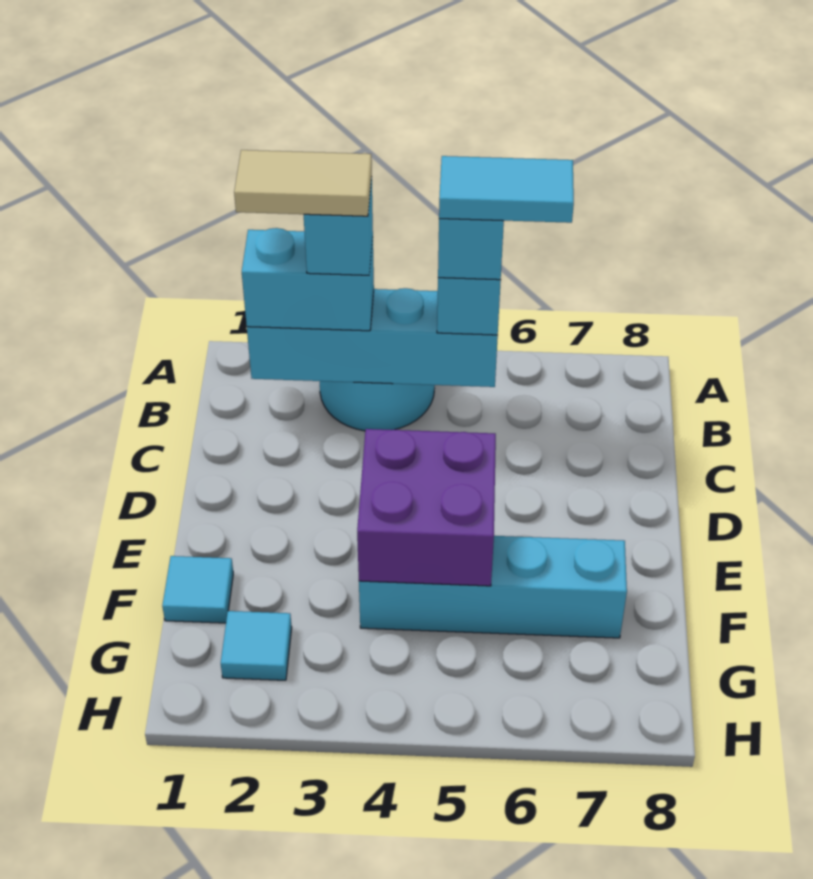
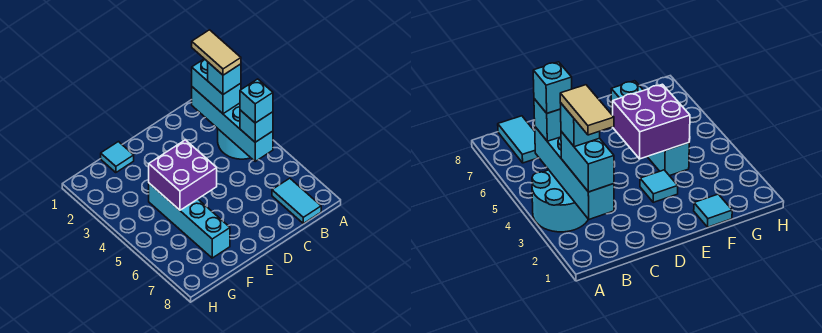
cyan tile B5:B6 level 5 -> cyan tile B7:B8 level 1
cyan tile G2 level 1 -> cyan tile E3 level 1

